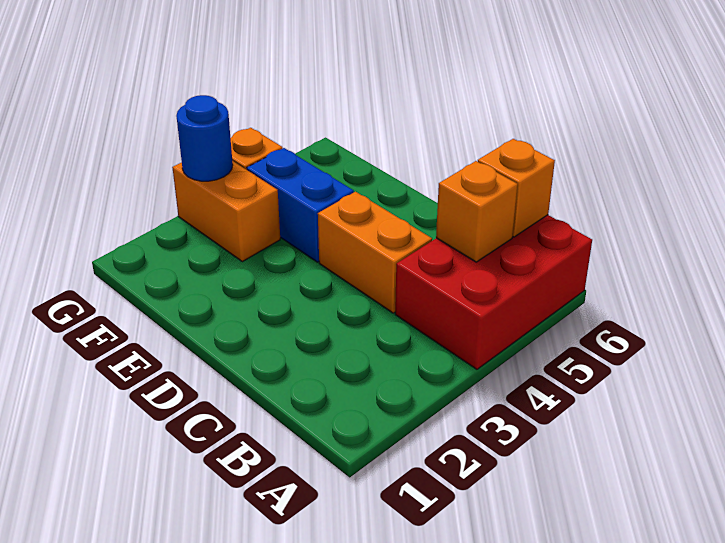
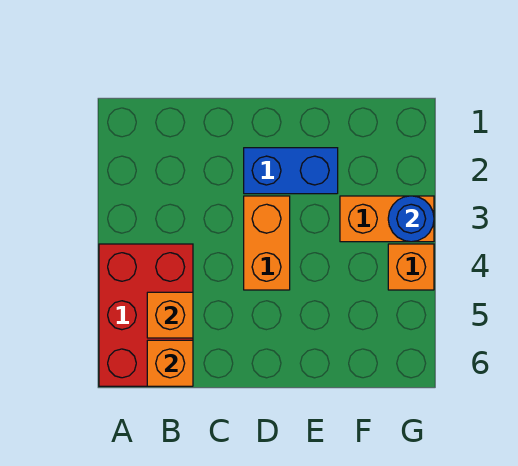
orange brick C4:D4 level 1 -> orange brick D3:D4 level 1
blue brick E4:F4 level 1 -> blue brick D2:E2 level 1

